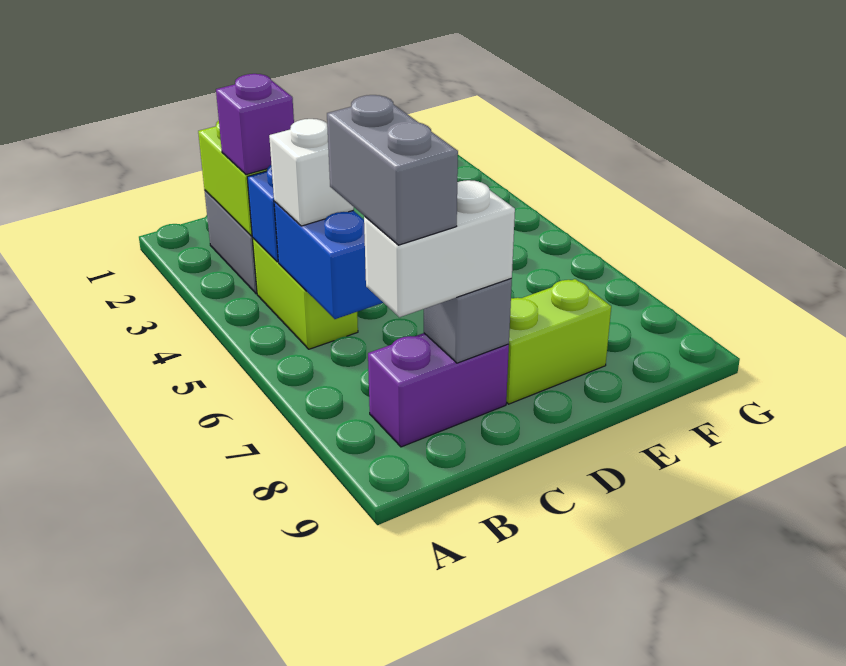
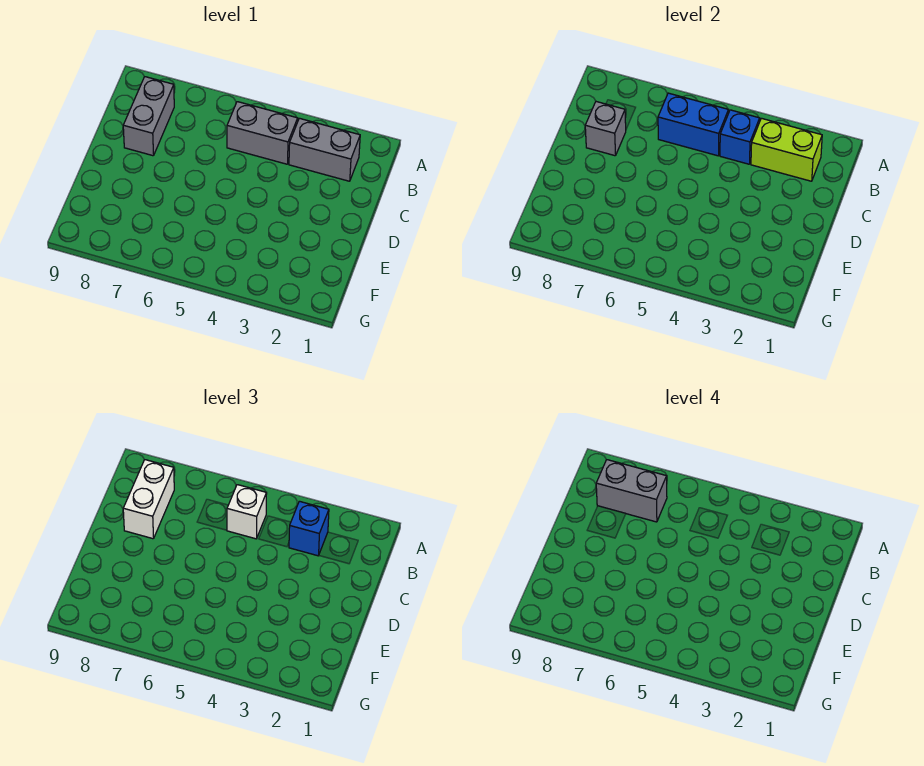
purple brick B3 level 3 -> blue brick B3 level 3
lime brick B4:B5 level 1 -> grey brick B4:B5 level 1
purple brick B8:C8 level 1 -> grey brick B8:C8 level 1
lime brick D8:E8 level 1 -> none

